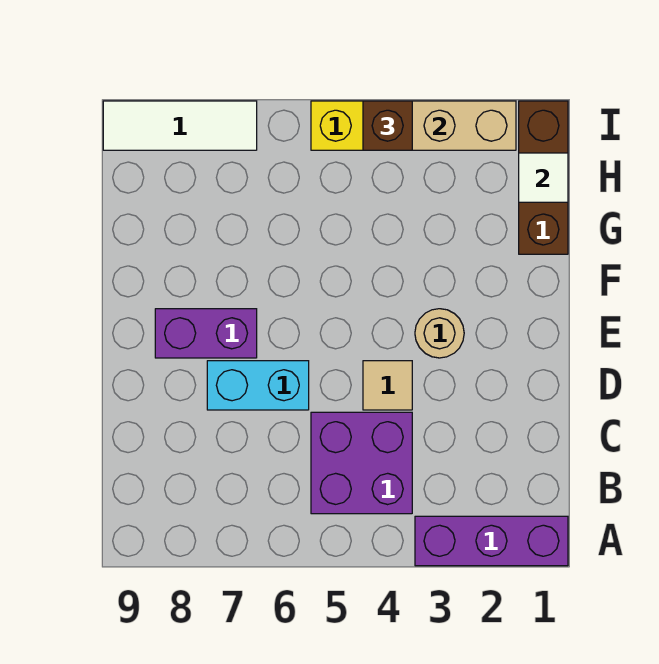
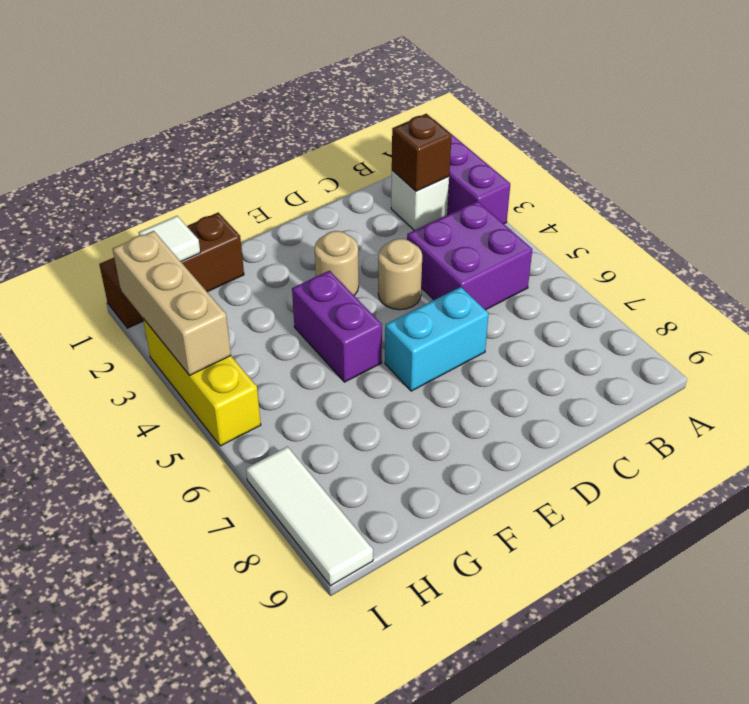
none -> white brick B2 level 1
tan tile D4 level 1 -> tan round brick D4 level 1
cyan brick D6:D7 level 1 -> cyan brick D6:E6 level 1
purple brick E7:E8 level 1 -> purple brick F4:F5 level 1
brown brick I4 level 3 -> brown brick B2 level 2

